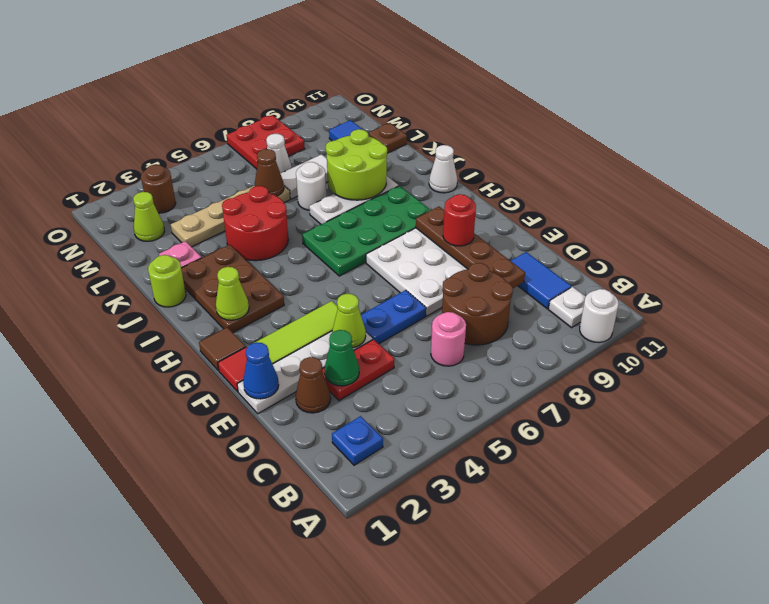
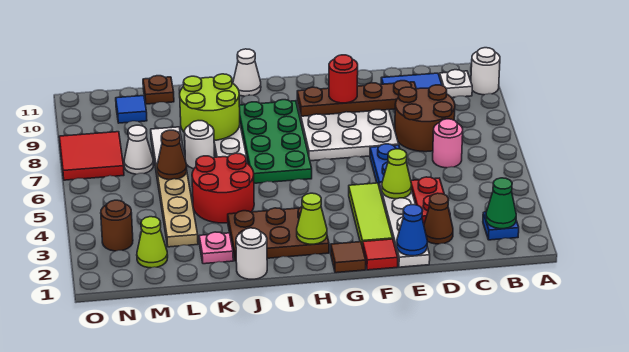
green cone D3 level 2 -> green cone B2 level 2
lime round brick J1 level 1 -> white round brick J1 level 1
red plate N7:O8 level 1 -> red tile N7:O8 level 1

